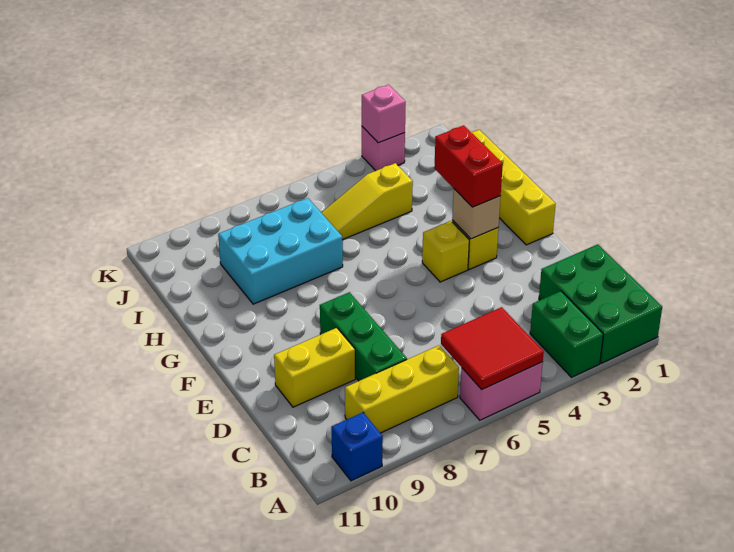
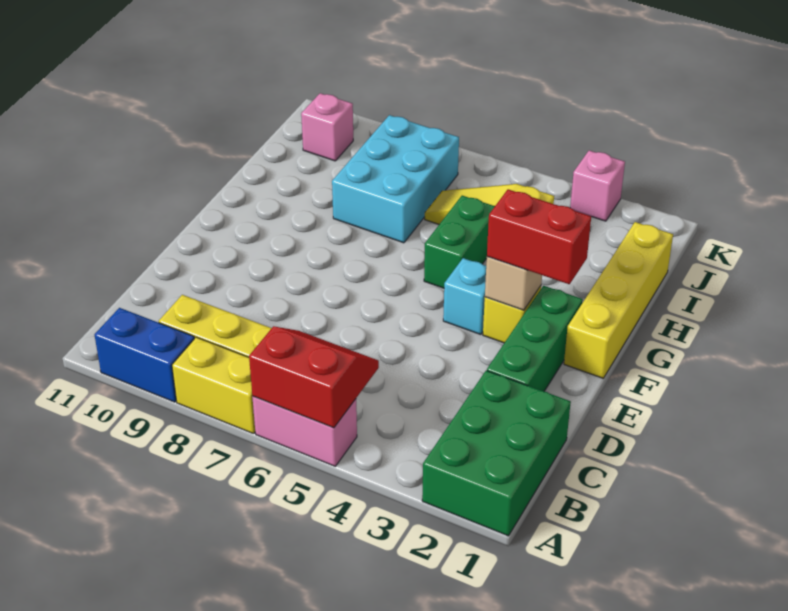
green brick A3:B3 level 1 -> green brick G5:H5 level 1
red tile A5:B6 level 2 -> red slope A5:B6 level 2 top A
blue brick A10 level 1 -> blue brick A9:A10 level 1
green brick C8:E8 level 1 -> green brick D2:F2 level 1
yellow brick D9:D10 level 1 -> yellow brick A7:A8 level 1
red brick F3:G3 level 3 -> red brick F2:F3 level 3
yellow brick F4 level 1 -> cyan brick F4 level 1
cyan brick H7:I9 level 1 -> cyan brick H7:J8 level 1
pink brick K3 level 2 -> pink brick J10 level 1

